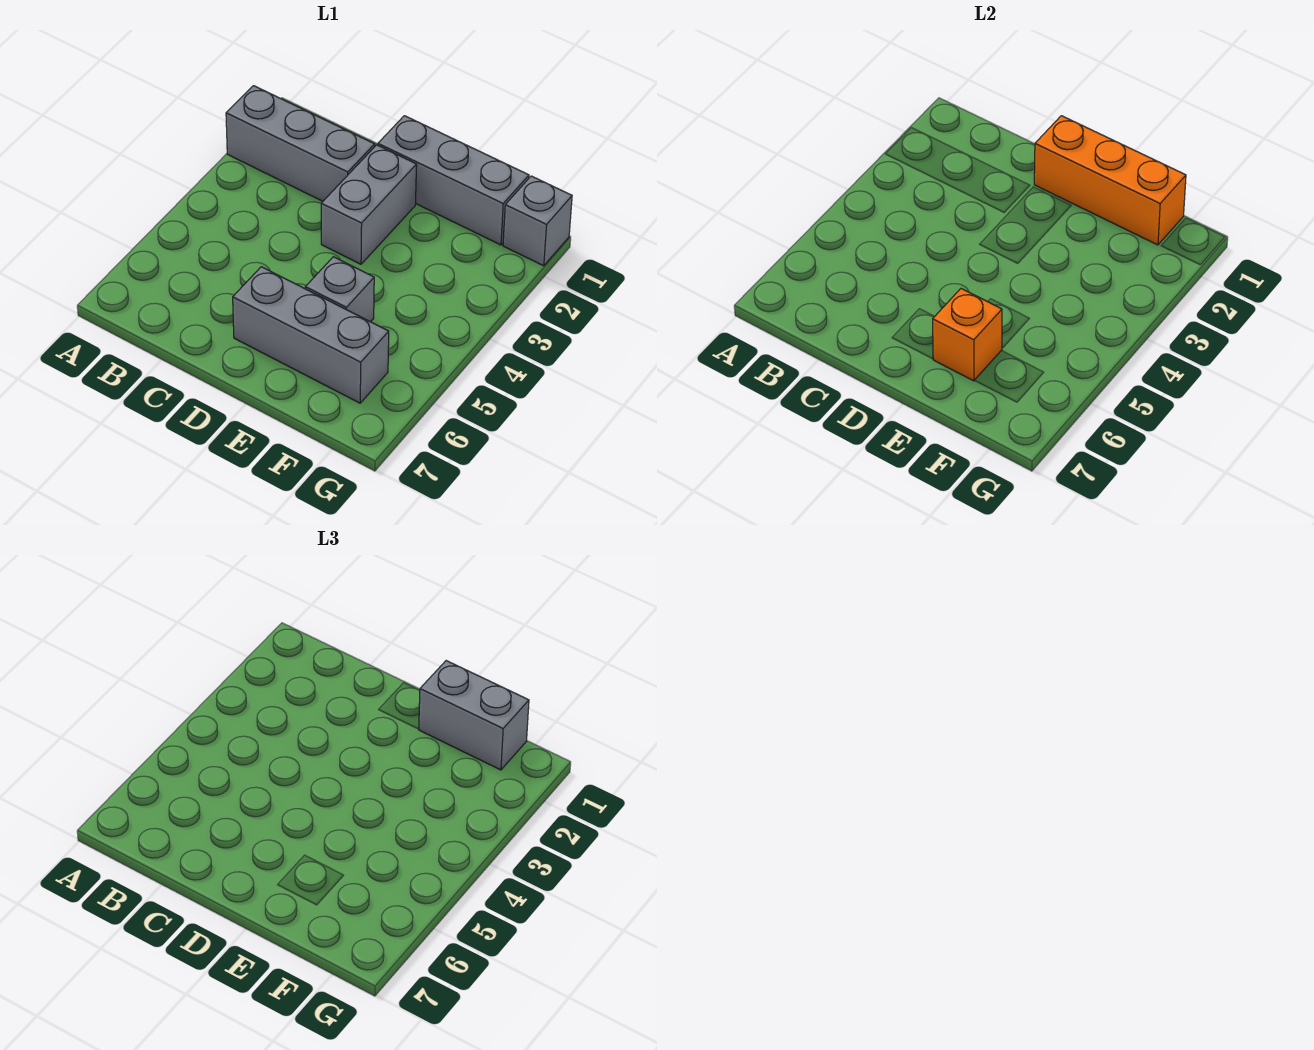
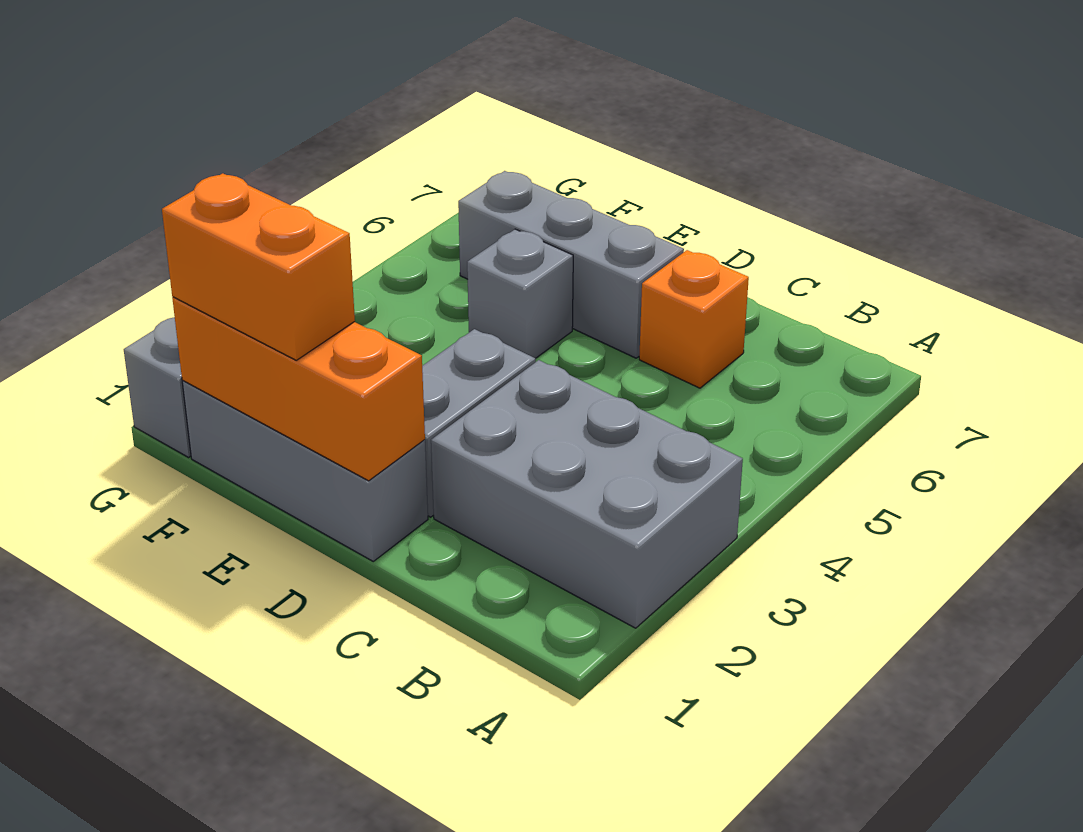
grey brick A2:C2 level 1 -> grey brick A2:C3 level 1
grey brick E1:F1 level 3 -> orange brick E1:F1 level 3
orange brick E6 level 2 -> orange brick C6 level 1

